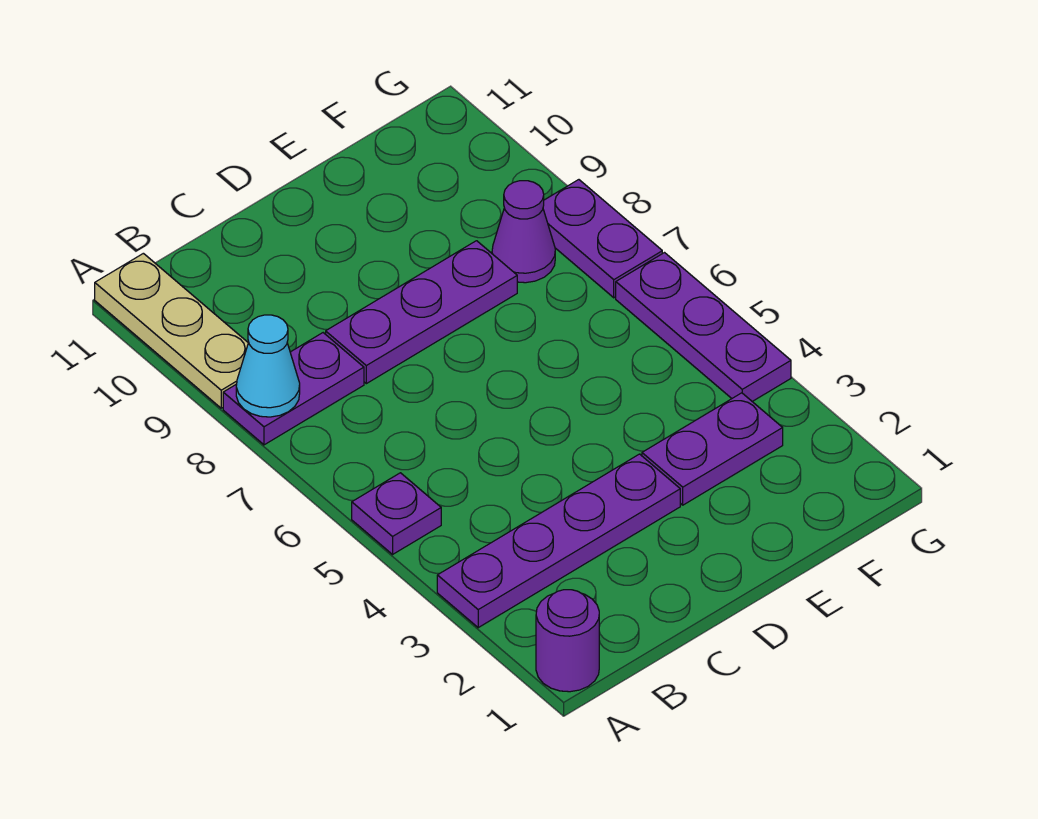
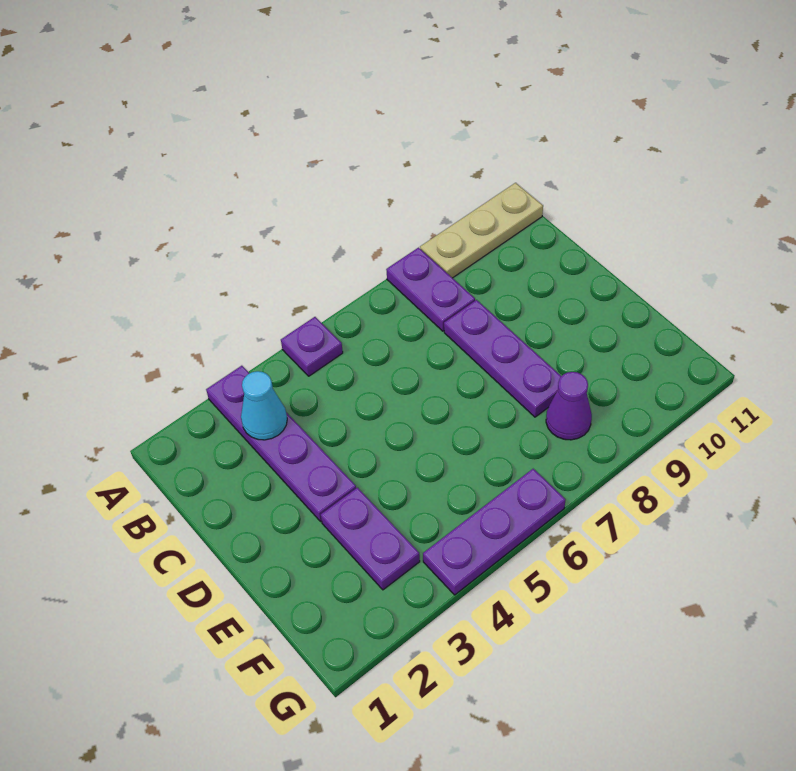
purple round brick A1 level 1 -> none
cyan cone A8 level 2 -> cyan cone B3 level 2
purple plate G7:G8 level 1 -> none

